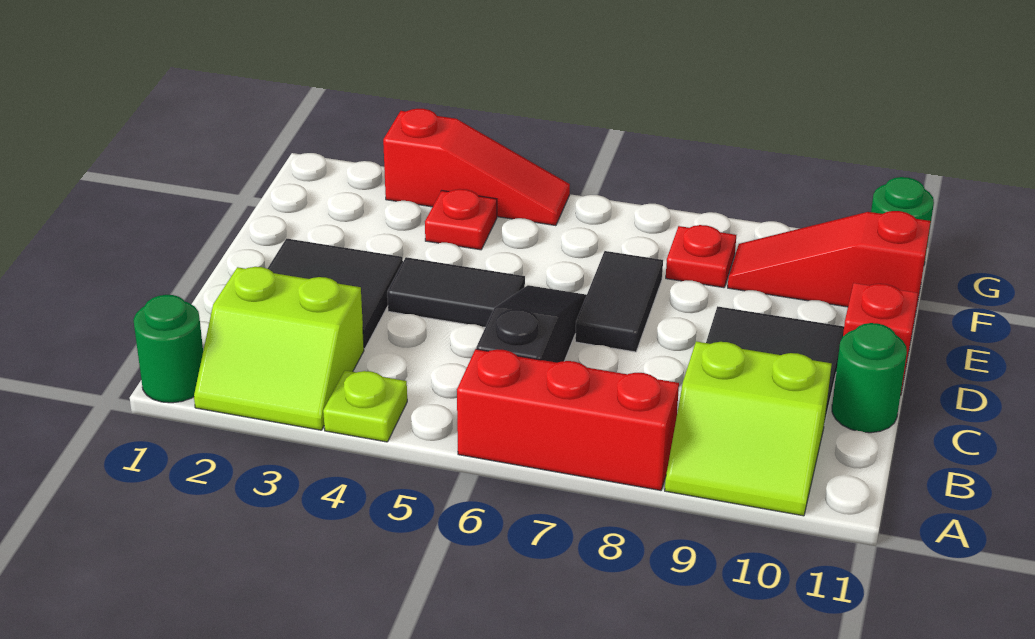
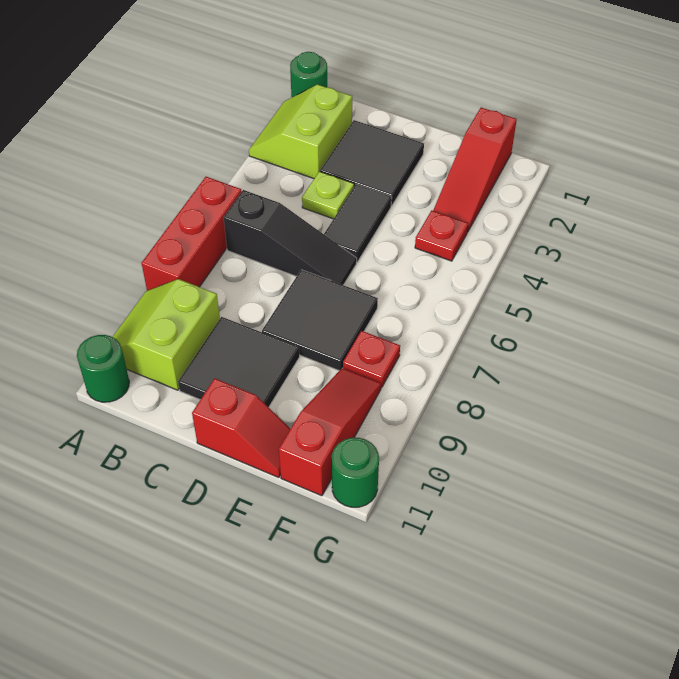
lime plate A4 level 1 -> lime plate C4 level 1
green round brick C11 level 1 -> green round brick A11 level 1
black tile D7:E7 level 1 -> black tile D7:E8 level 1
red slope G3:G5 level 1 top 3 -> red slope F1:F3 level 1 top 1

